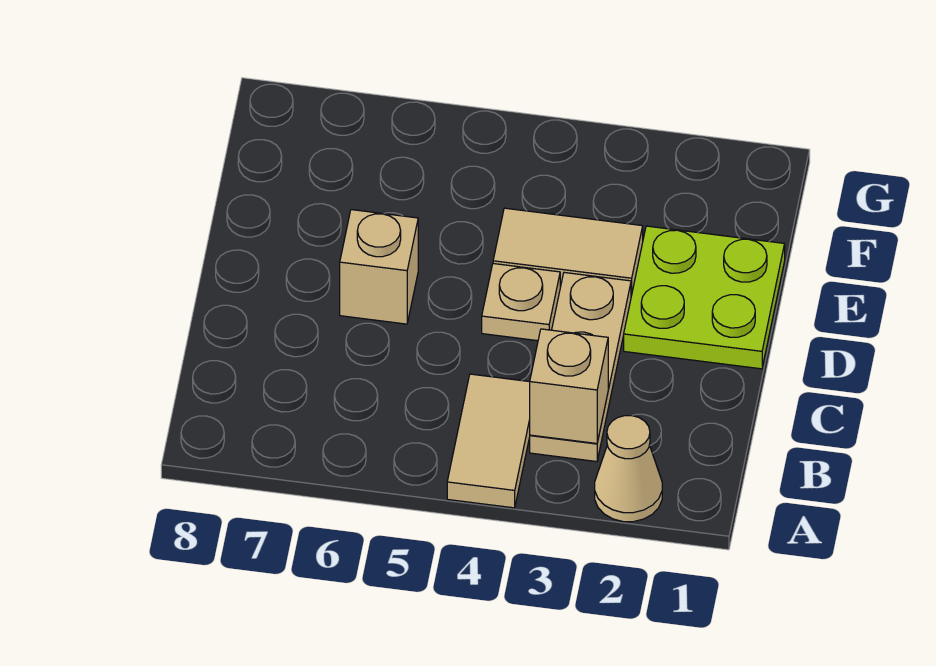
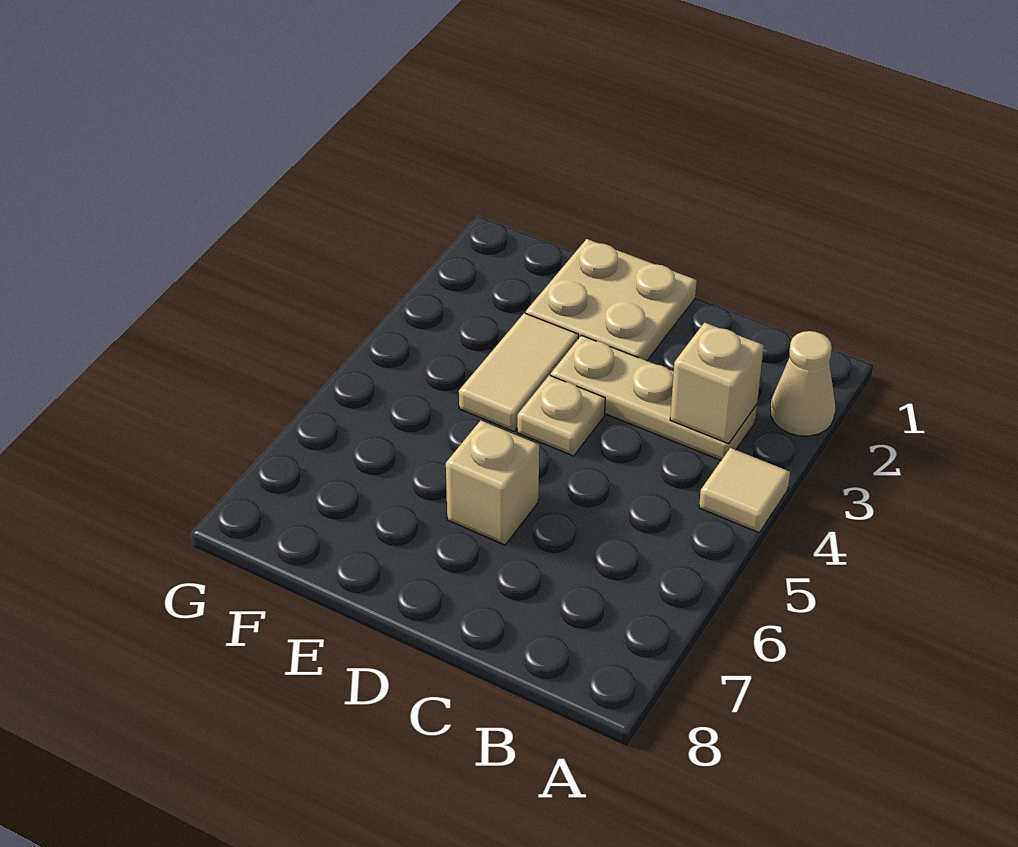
tan tile A4:B4 level 1 -> tan tile A4 level 1
lime plate D1:E2 level 1 -> tan plate D1:E2 level 1

